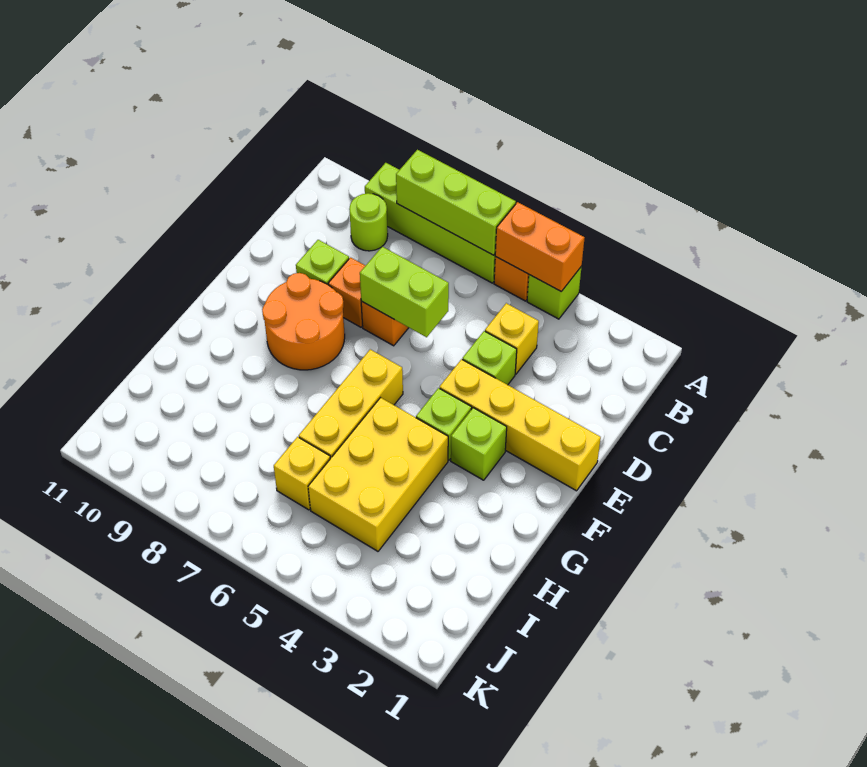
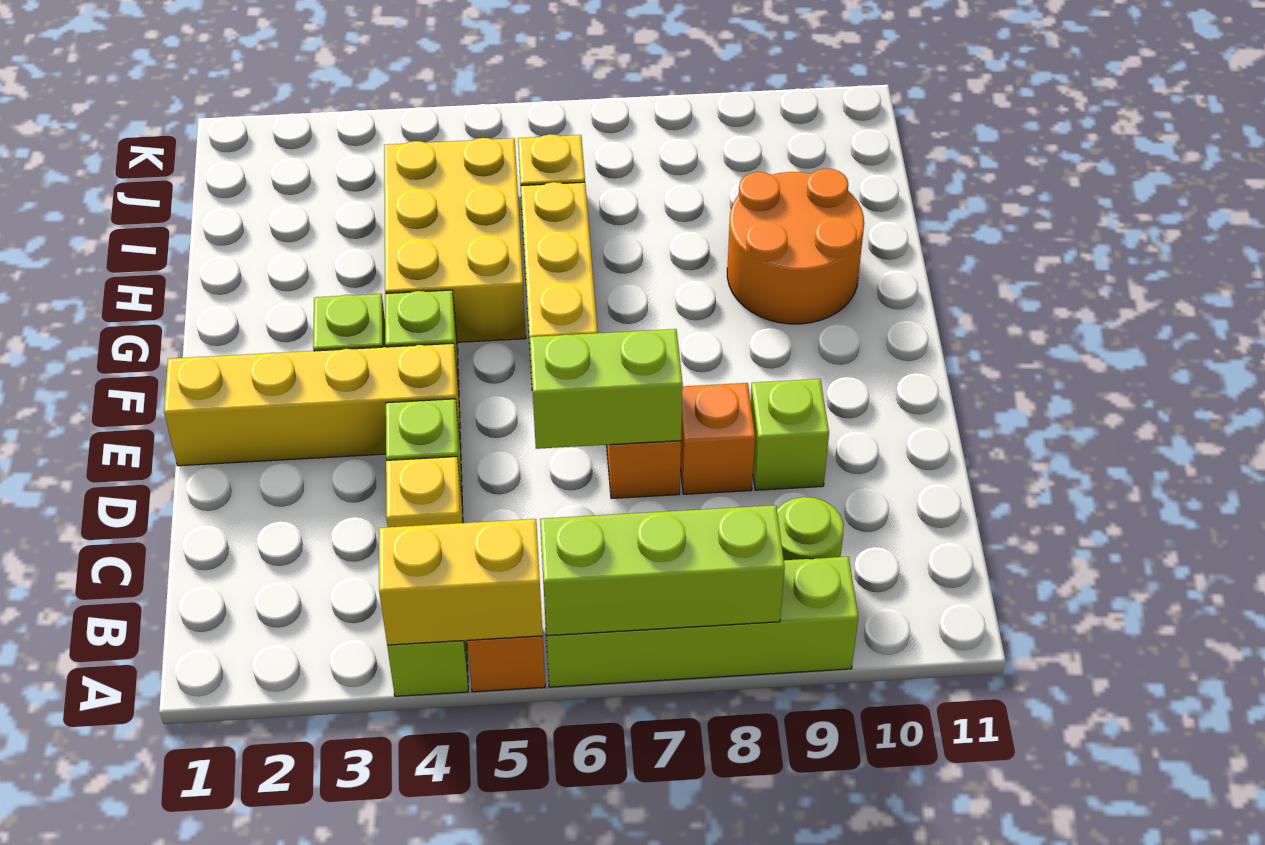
orange brick A4:A5 level 2 -> yellow brick A4:A5 level 2
orange round brick E8:F9 level 1 -> orange round brick G9:H10 level 1

